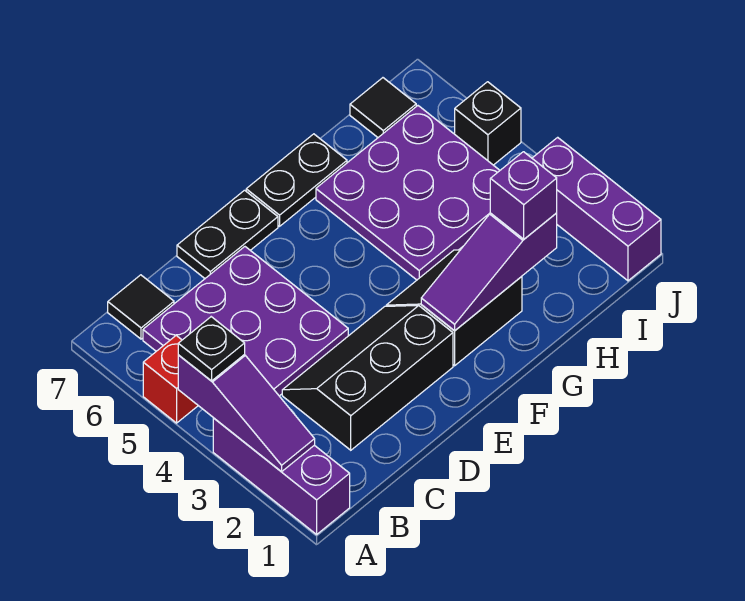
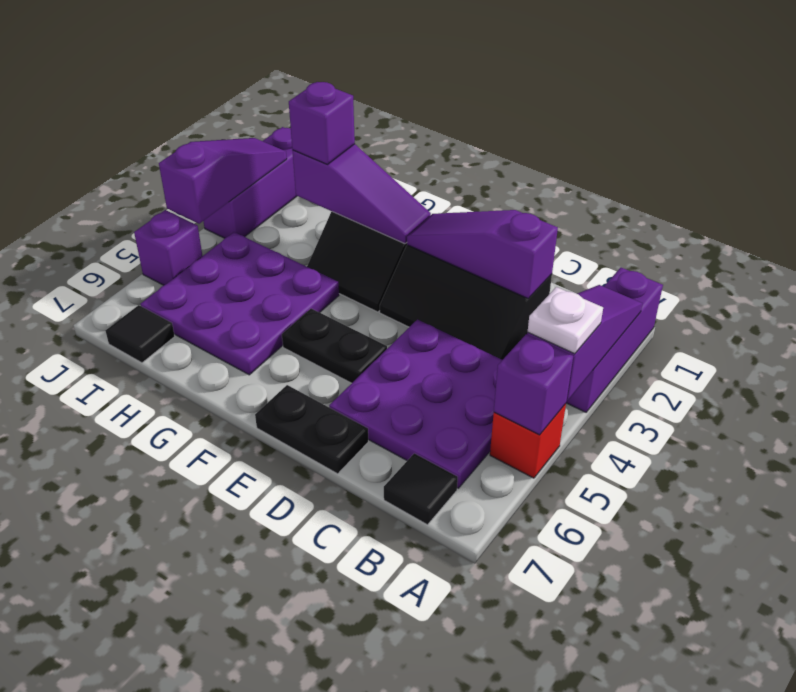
black plate A4 level 3 -> white plate A4 level 3
none -> purple brick A5 level 2
none -> purple slope C2:E2 level 2 top C
black plate F7:G7 level 1 -> black plate E5:F5 level 1
none -> purple slope J2:J4 level 2 top 4
black brick J5 level 1 -> purple brick J5 level 1

